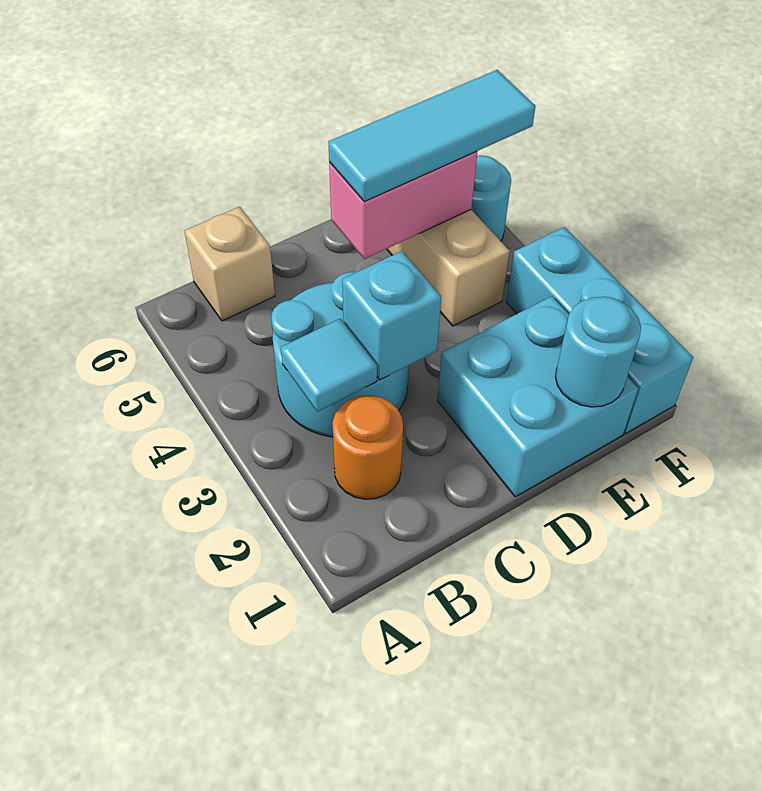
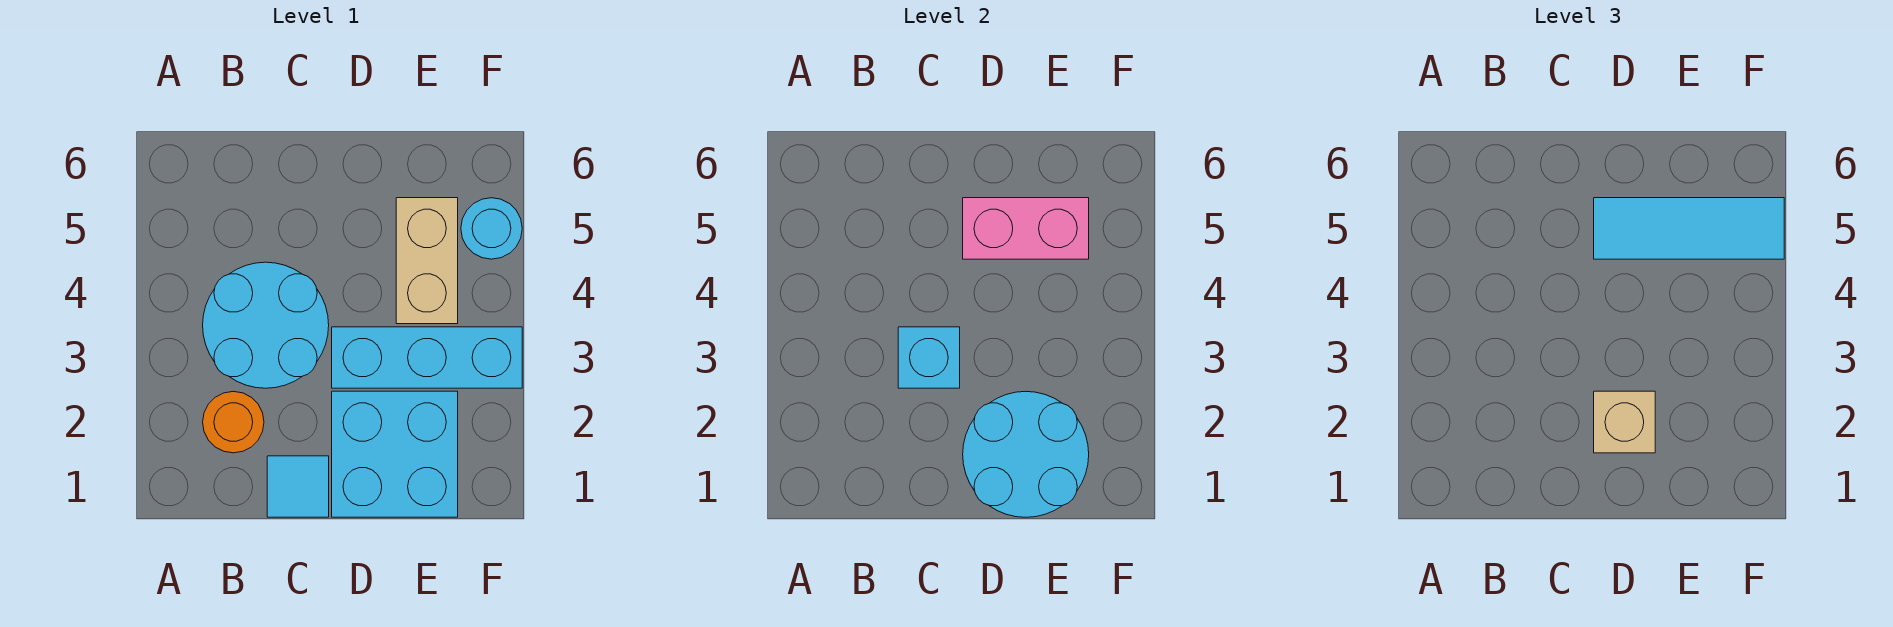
cyan tile B3 level 2 -> cyan tile C1 level 1
tan brick B6 level 1 -> tan brick D2 level 3
cyan round brick E1 level 2 -> cyan round brick D1:E2 level 2
cyan brick F1:F3 level 1 -> cyan brick D3:F3 level 1

